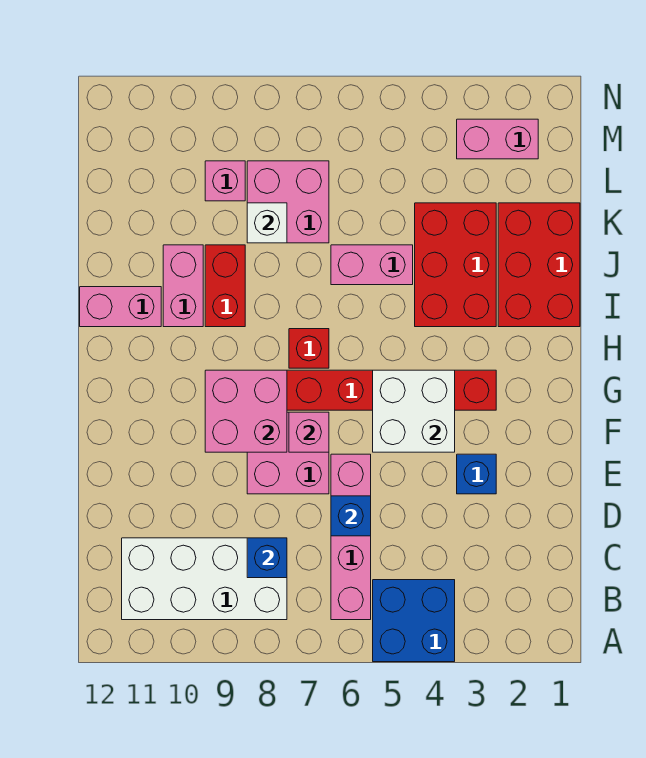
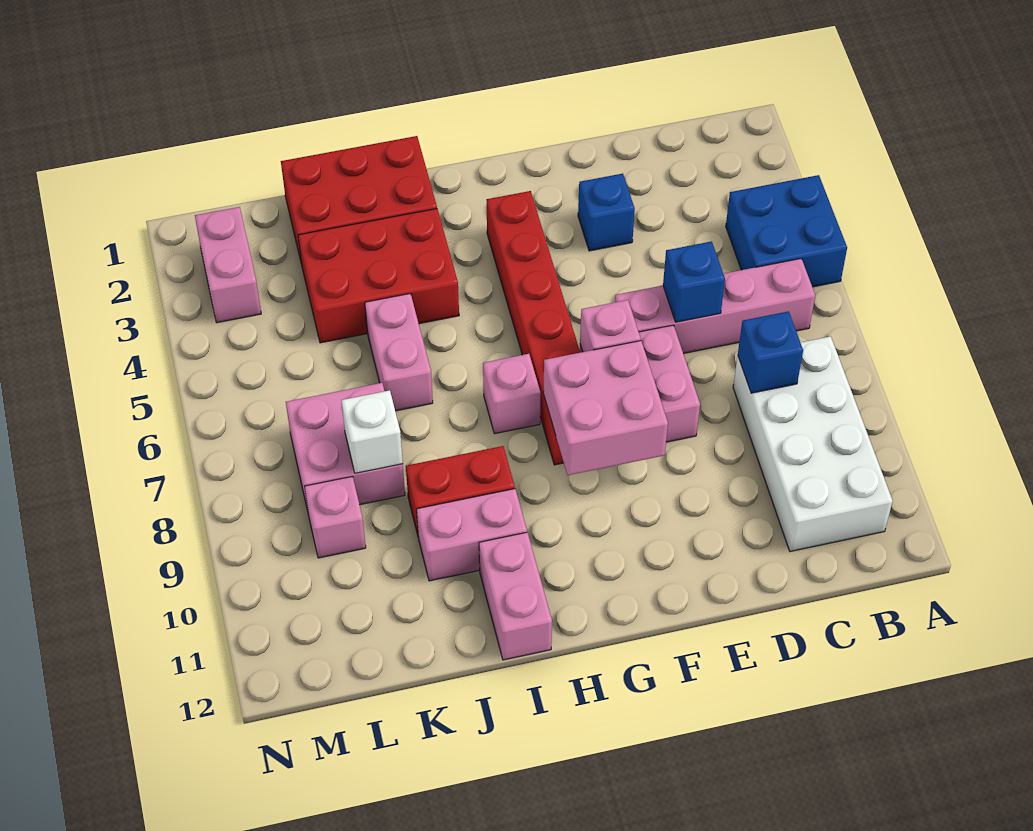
white brick F4:G5 level 2 -> none
red brick H7 level 1 -> pink brick H7 level 1

